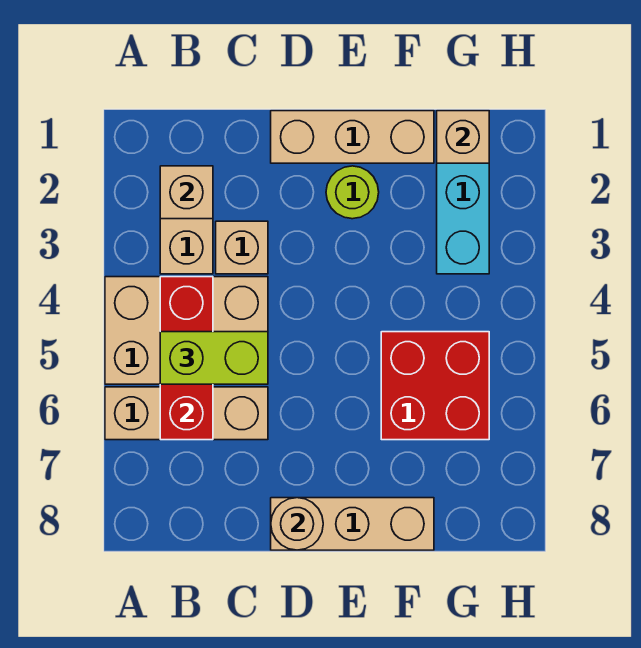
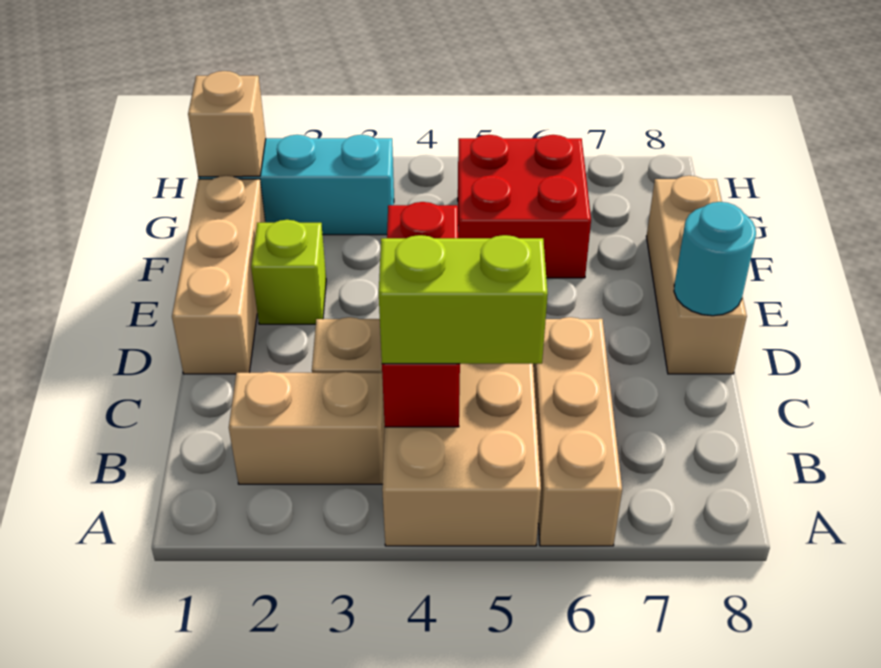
tan brick B2 level 2 -> none
red brick B4:B6 level 2 -> red brick B4:D4 level 2
lime brick B5:C5 level 3 -> lime brick B4:B5 level 3
tan round brick D8 level 2 -> cyan round brick D8 level 2
lime round brick E2 level 1 -> lime brick E2 level 1

